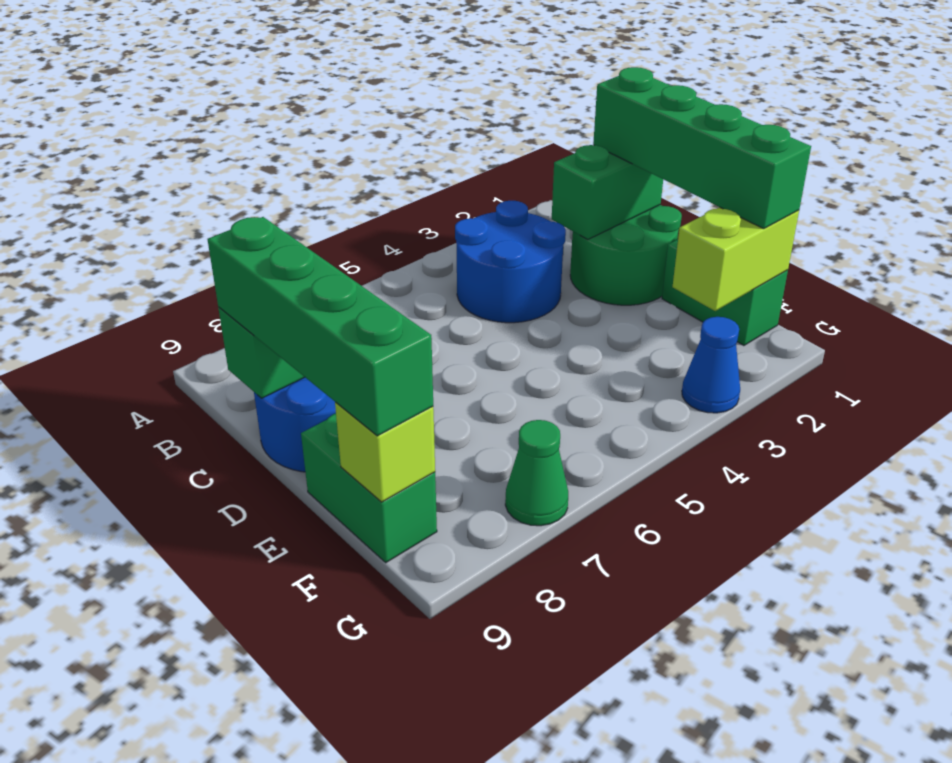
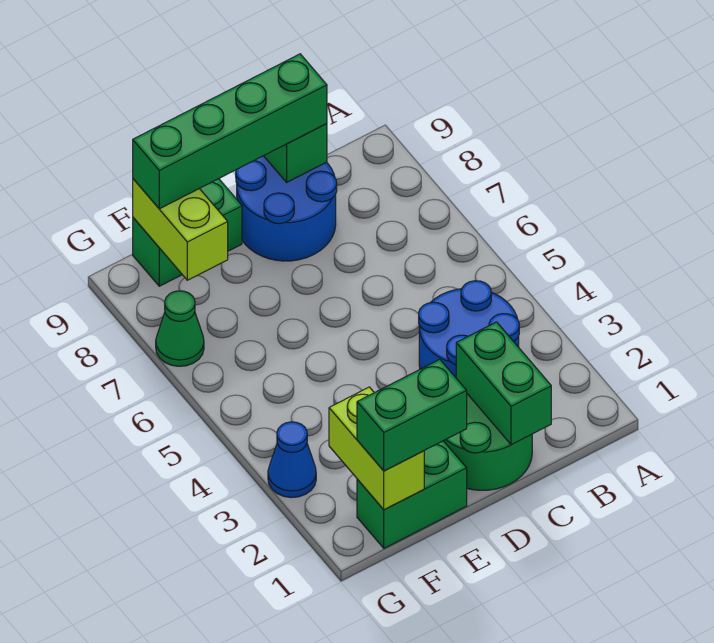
green brick C1:F1 level 3 -> green brick E1:F1 level 3
lime brick F9 level 2 -> lime brick F8:F9 level 2

